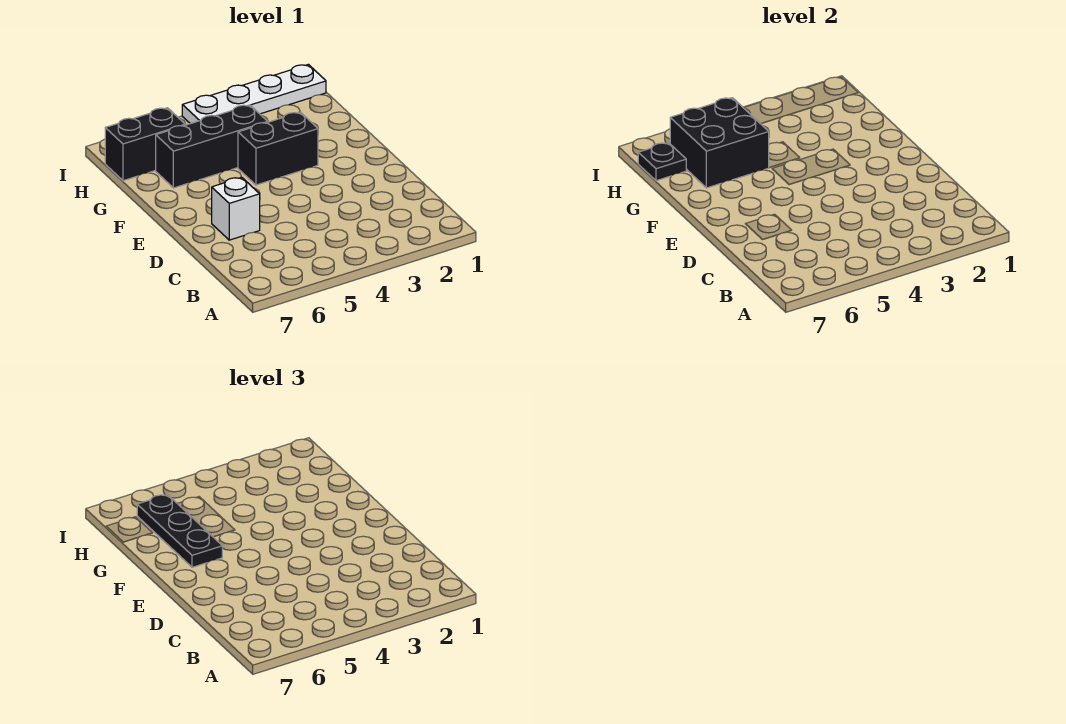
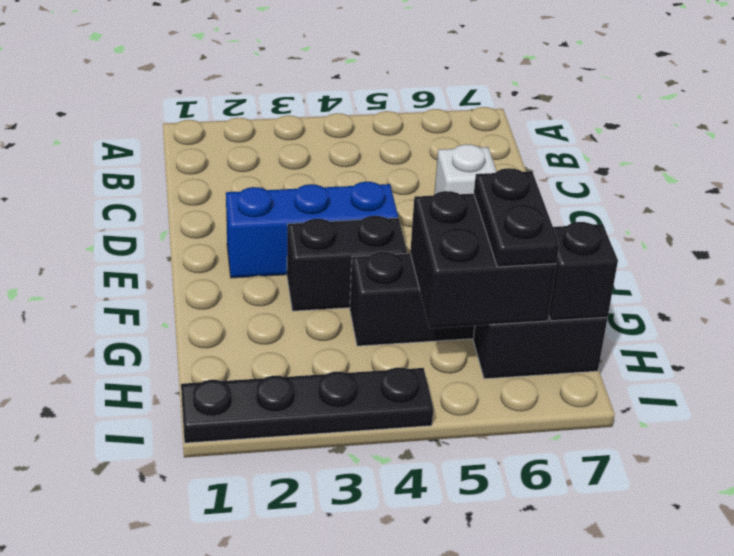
none -> blue brick E2:E4 level 1
black plate F6:H6 level 3 -> black plate G6:H6 level 3
black plate H7 level 2 -> black brick H7 level 2
white plate I1:I4 level 1 -> black plate I1:I4 level 1

